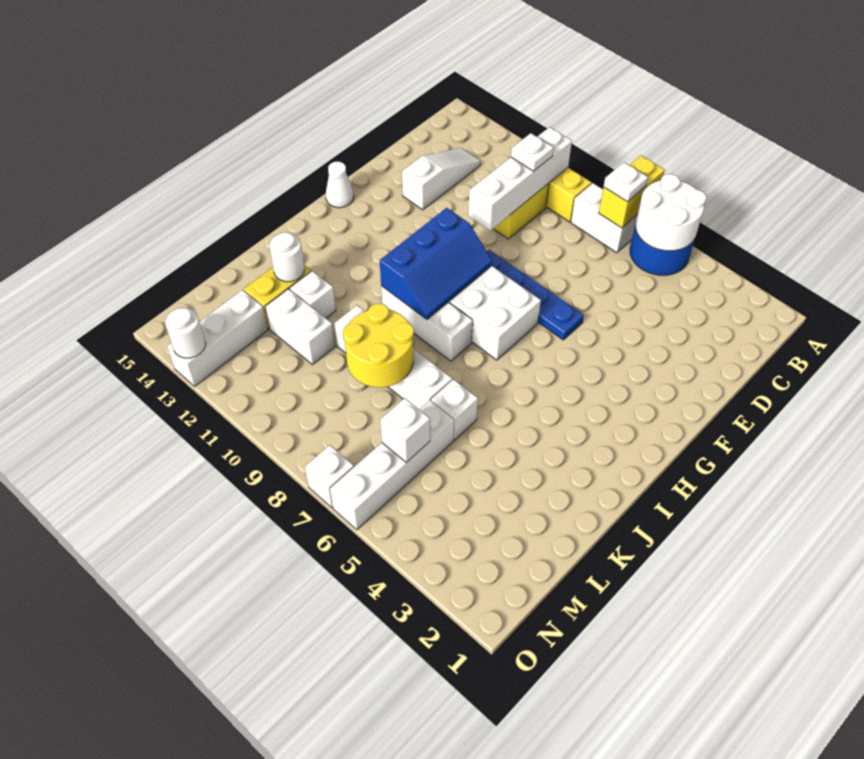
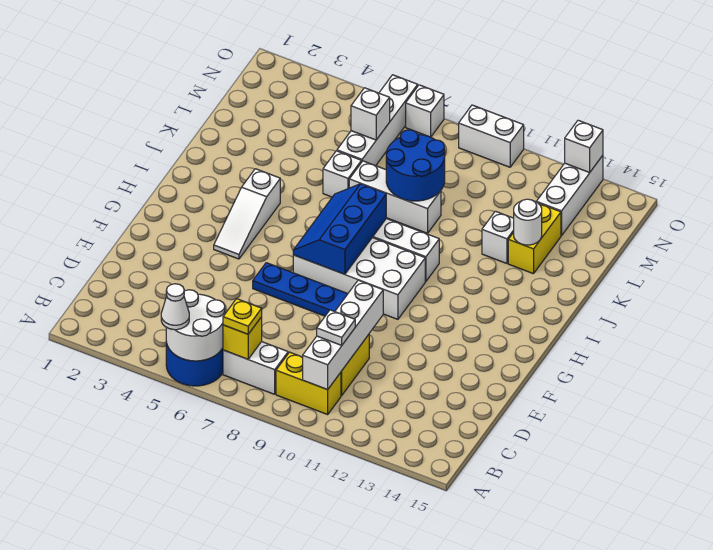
yellow brick A7:B7 level 2 -> yellow brick B7 level 2
white plate B7 level 3 -> yellow plate B7 level 3
white slope C13:E13 level 1 top E -> white slope G4:I4 level 1 top I
blue slope G9:I10 level 2 top 10 -> blue slope G7:I8 level 2 top 8
white cone G15 level 1 -> white cone A5 level 3
white brick K7:K10 level 1 -> white brick K7:K9 level 1
yellow round brick K8:L9 level 2 -> blue round brick K8:L9 level 2
white brick L11:L12 level 1 -> white brick O9:O10 level 1
white round brick O13 level 2 -> white brick O13 level 2

